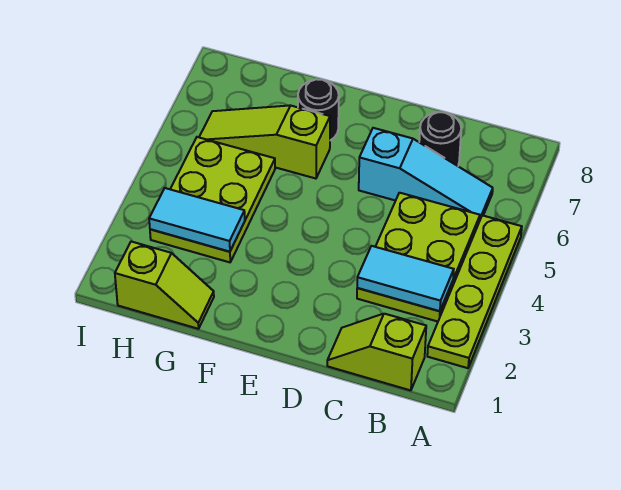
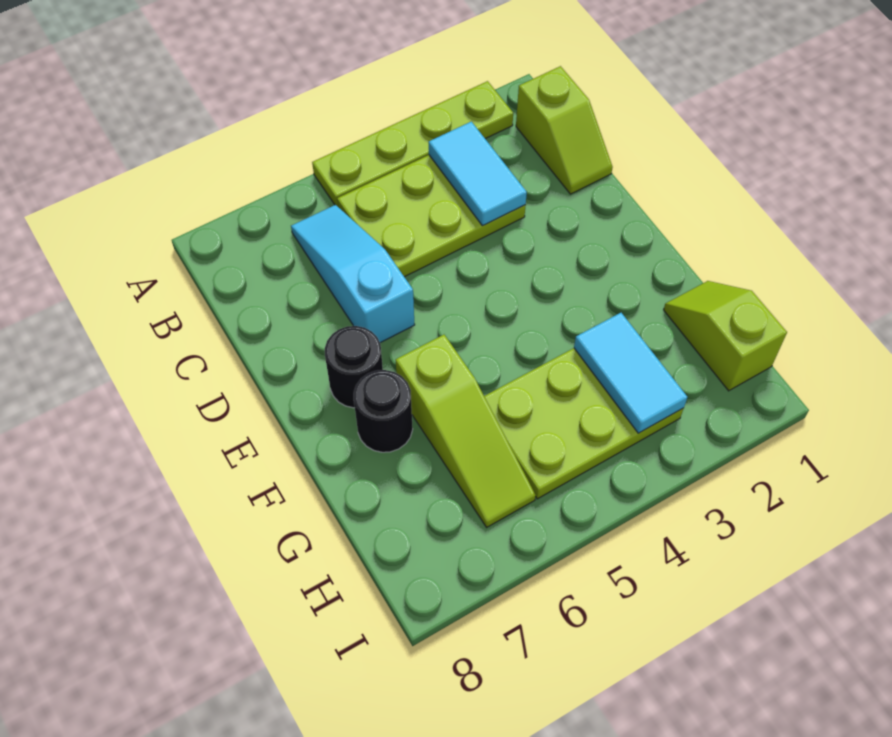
black round brick C7 level 1 -> black round brick E7 level 1

